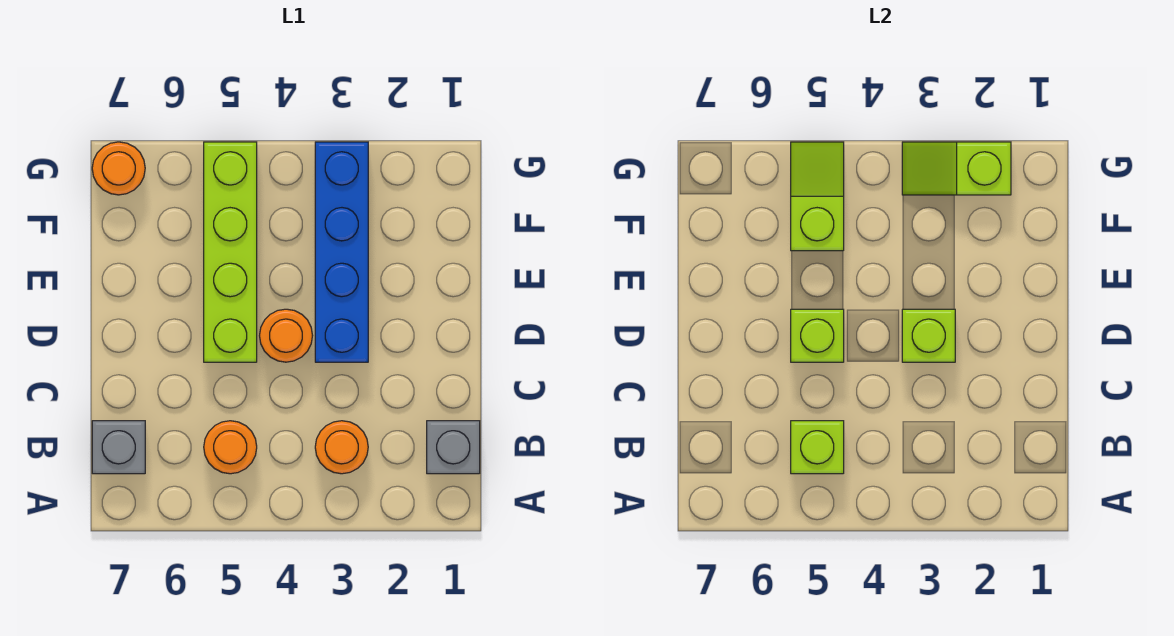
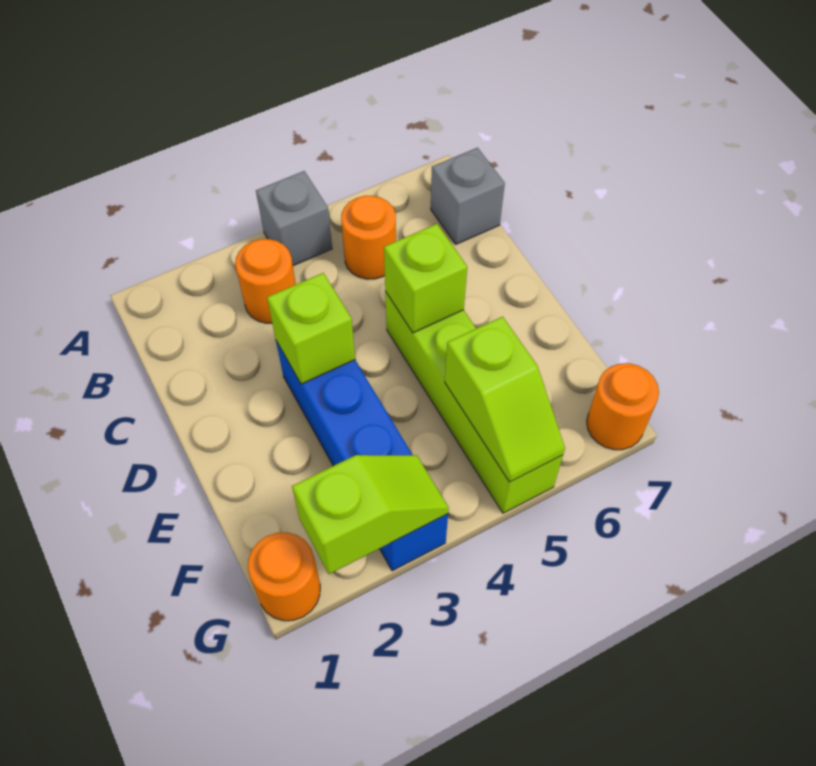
grey brick B1 level 1 -> grey brick A4 level 1
lime brick B5 level 2 -> none
orange round brick D4 level 1 -> orange round brick G1 level 1

